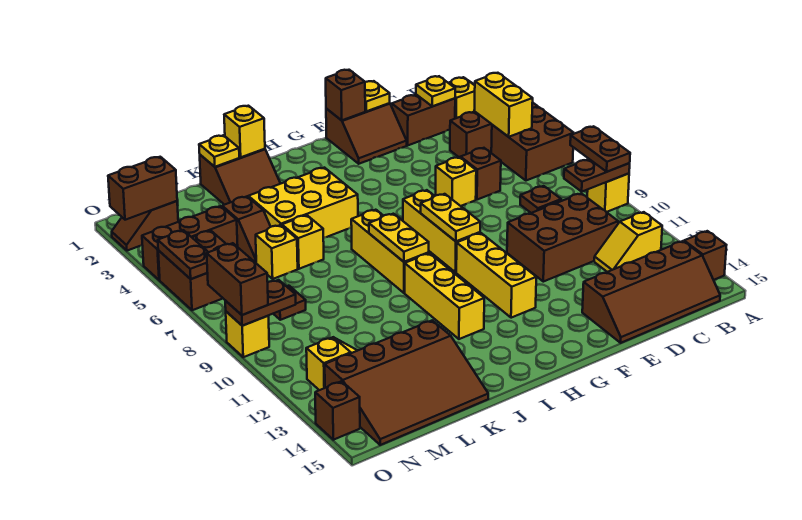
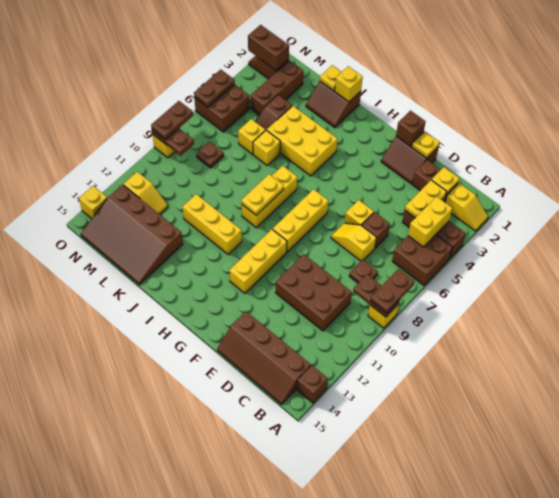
yellow slope B12:C12 level 1 top B -> yellow slope D7:E7 level 1 top D
yellow plate G8:G9 level 2 -> yellow plate C3:C4 level 2
yellow brick I10:I12 level 1 -> yellow brick I11:K11 level 1
brown brick M4:O4 level 1 -> brown brick M2:M4 level 1
brown brick O8:O9 level 3 -> brown plate O8:O9 level 3
brown brick O14 level 1 -> yellow brick O14 level 1

